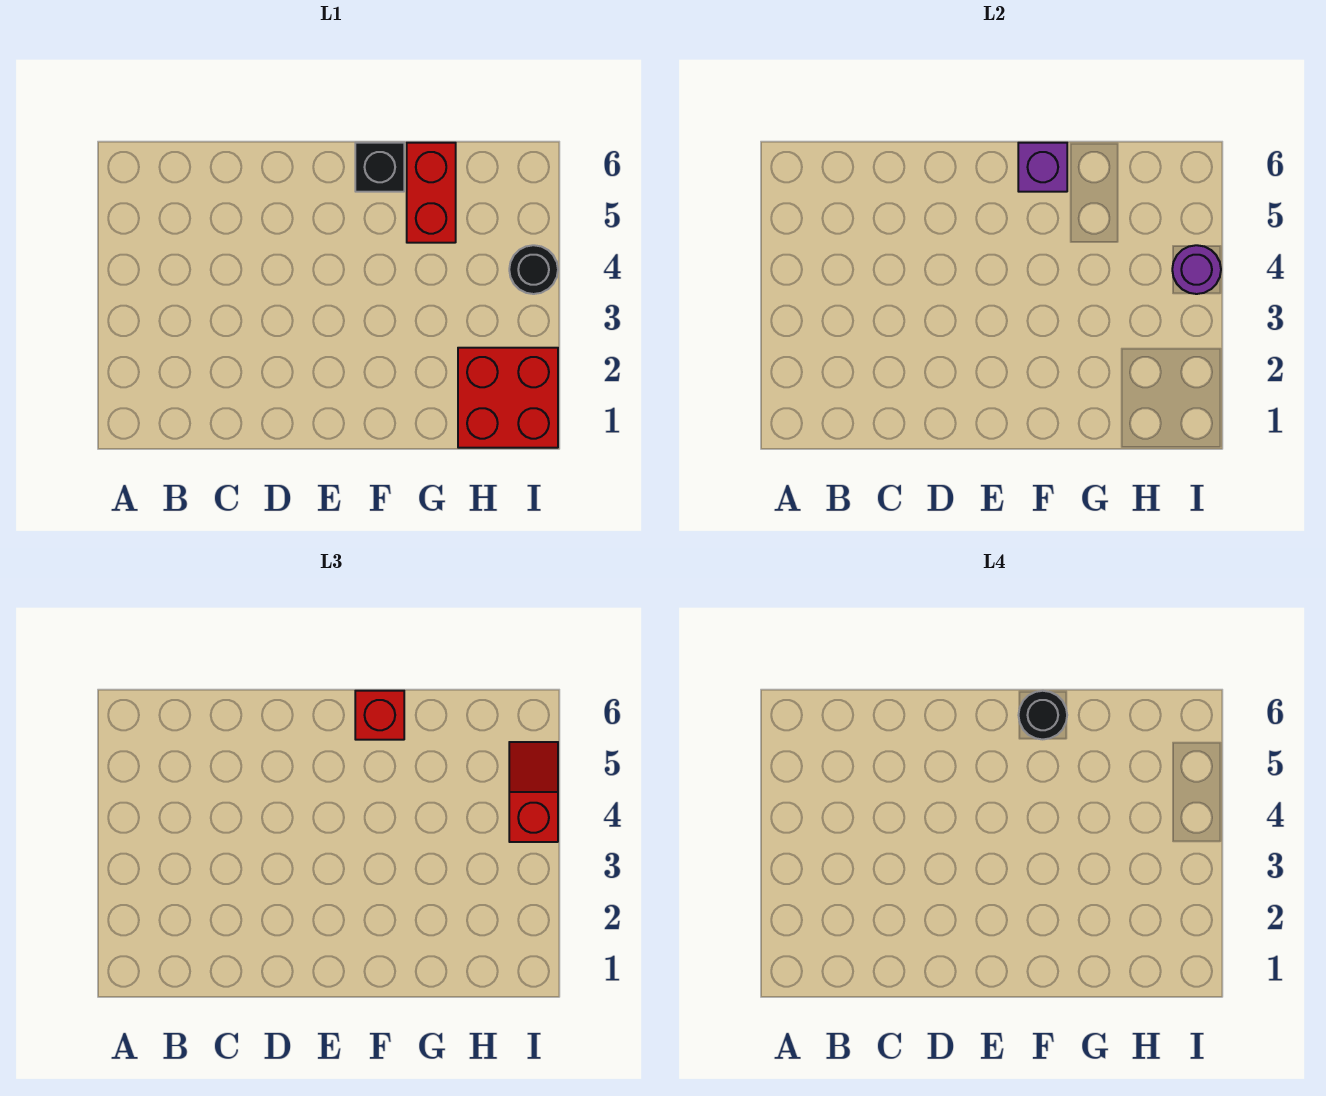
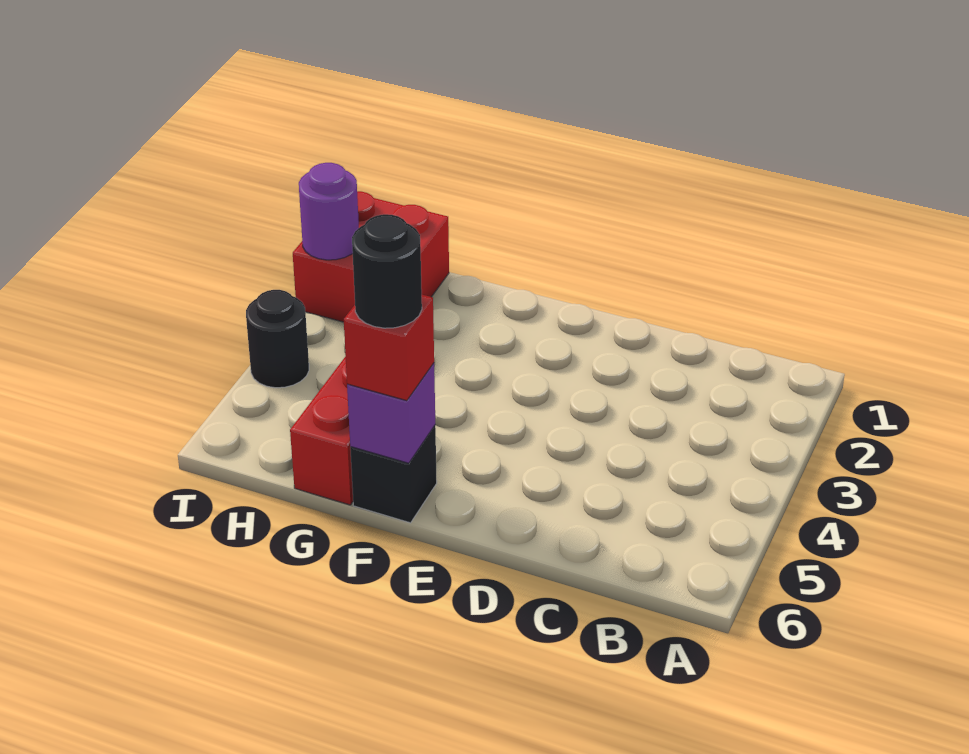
purple round brick I4 level 2 -> purple round brick I2 level 2
red slope I4:I5 level 3 top 4 -> none

